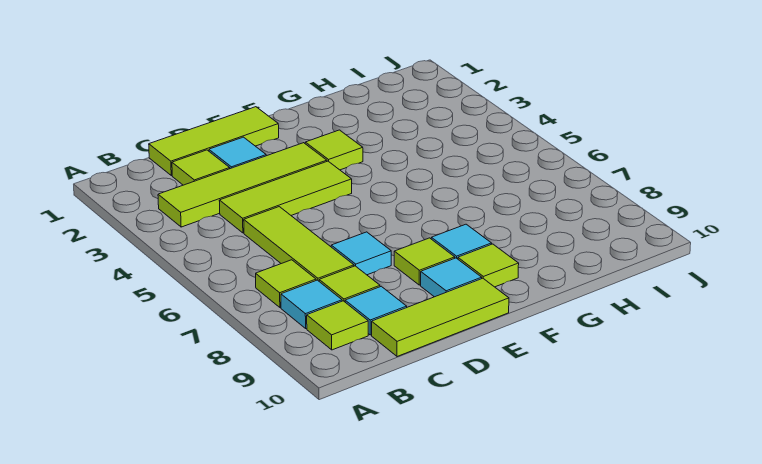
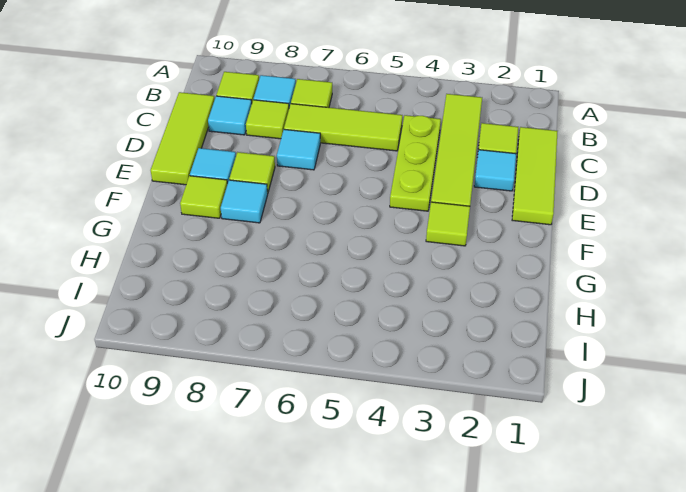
lime tile C4:E4 level 1 -> lime plate C4:E4 level 1

